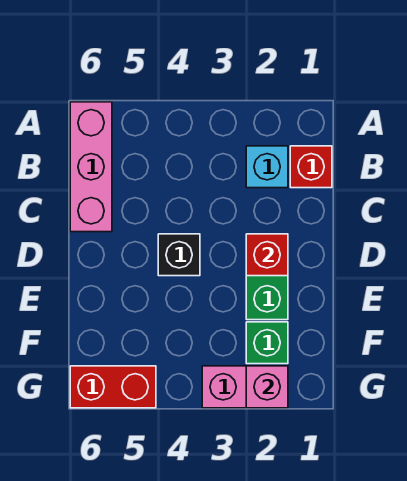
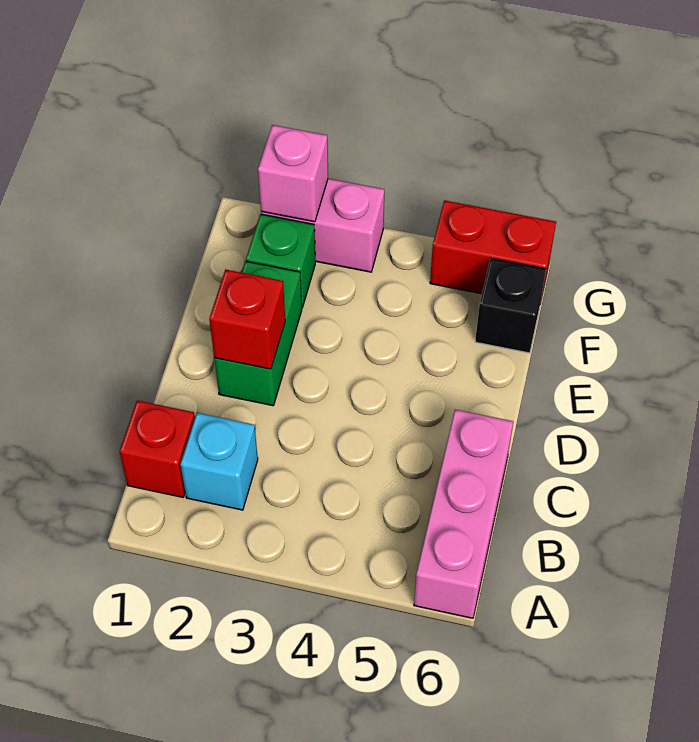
black brick D4 level 1 -> black brick F6 level 1

